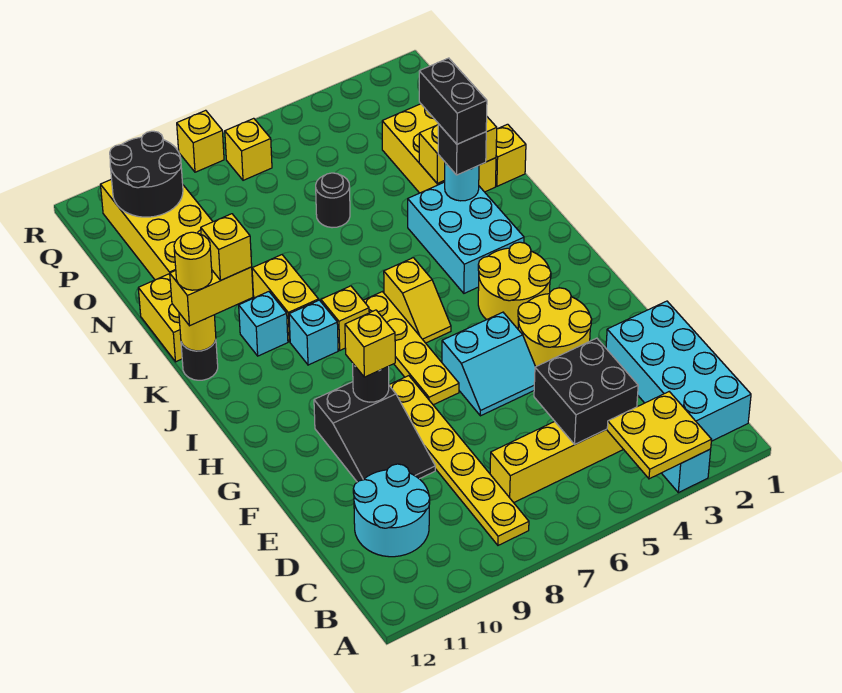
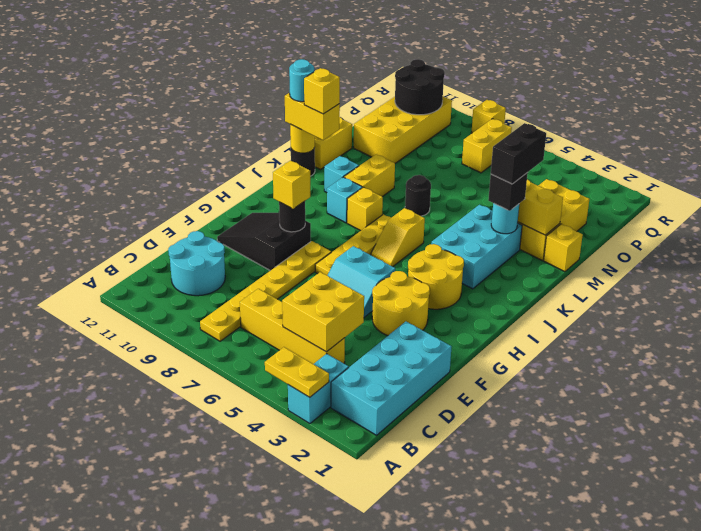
yellow plate A3:B4 level 2 -> yellow plate A3:A4 level 2
black brick C4:D5 level 2 -> yellow brick C4:D5 level 2
black slope E9:G10 level 1 top G -> black slope F9:G11 level 1 top 9
yellow round brick K12 level 4 -> cyan round brick K12 level 4
black round brick N6 level 1 -> black round brick L7 level 1
yellow brick Q7 level 1 -> yellow brick P7:Q7 level 1

